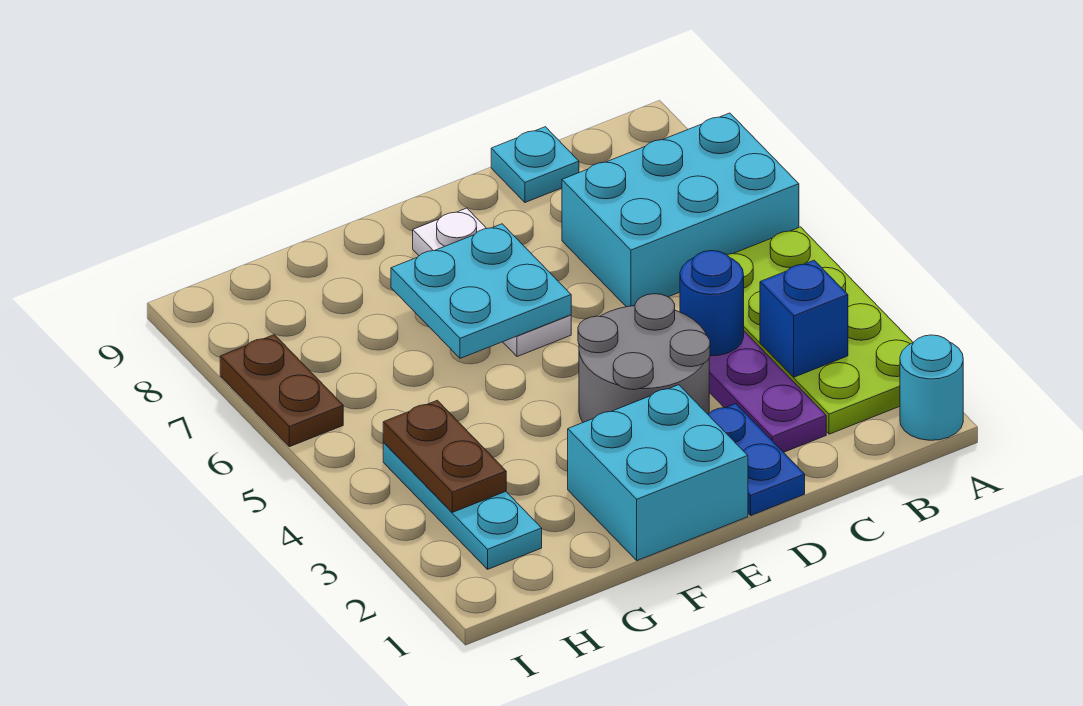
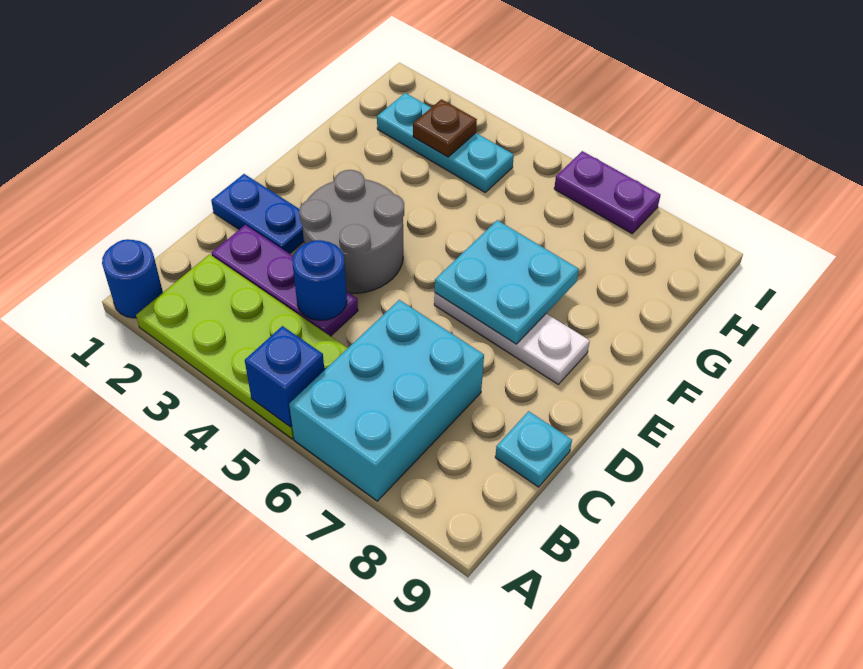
cyan round brick A1 level 1 -> blue round brick A1 level 1
blue brick B3 level 2 -> blue brick A5 level 2
cyan brick E1:F2 level 1 -> none
brown plate H3:H4 level 2 -> brown plate H3 level 2
brown plate I6:I7 level 1 -> purple plate I6:I7 level 1

